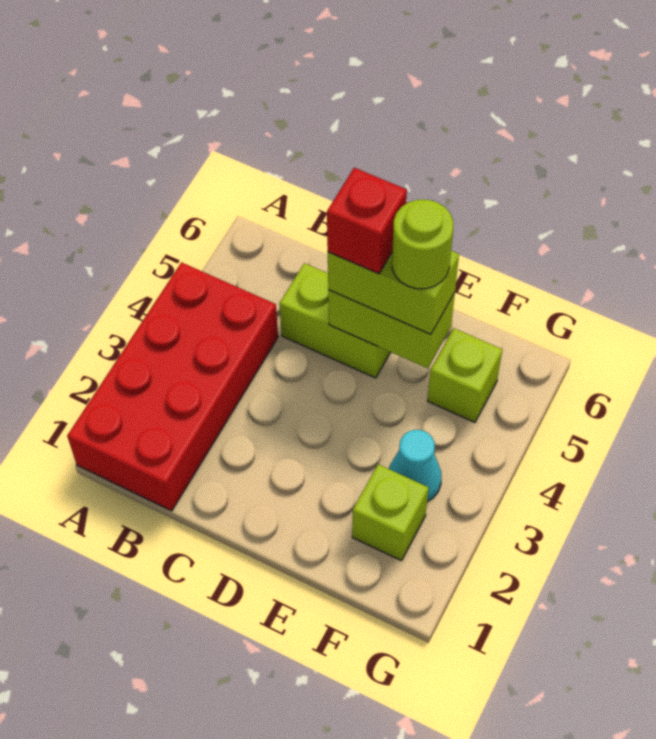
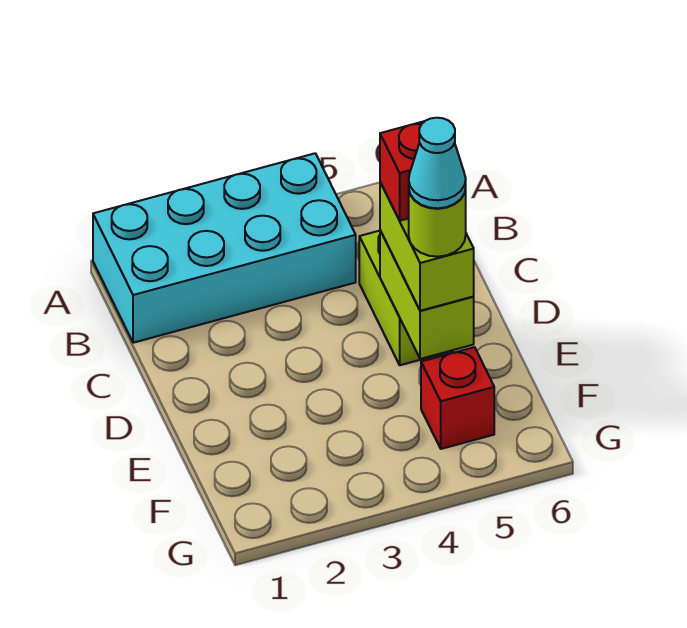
red brick A1:B4 level 1 -> cyan brick A1:B4 level 1
lime brick F2 level 1 -> none
cyan cone F3 level 1 -> cyan cone E5 level 5
lime brick F5 level 1 -> red brick F5 level 1

